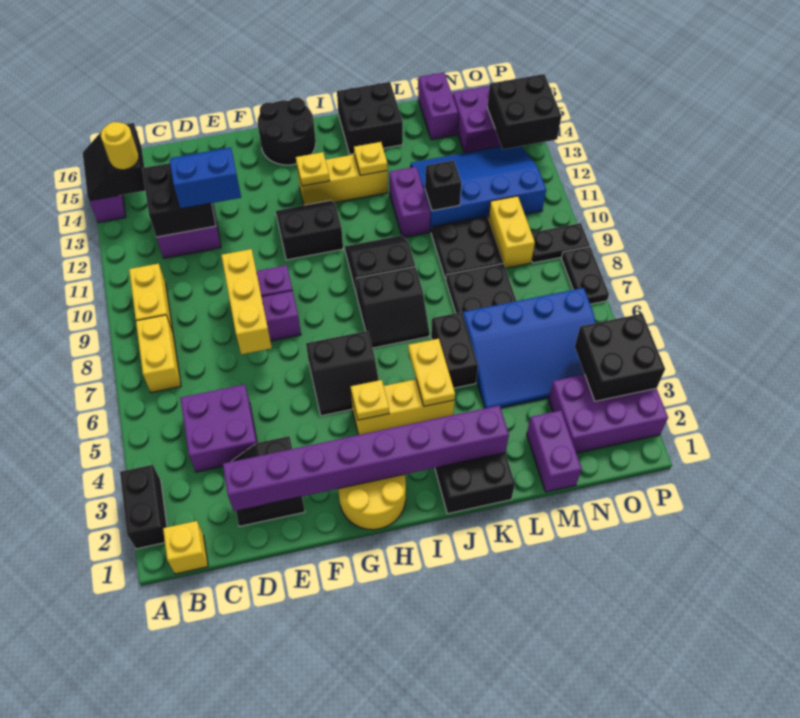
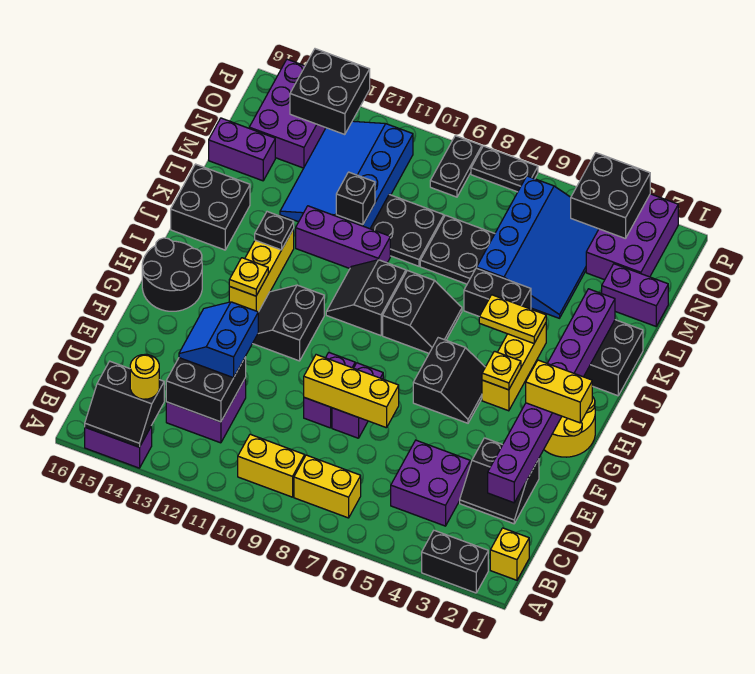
yellow plate J13 level 2 -> black plate J13 level 2
purple brick K11:K12 level 1 -> purple brick K10:K12 level 1
yellow brick N9:N10 level 1 -> yellow brick G1:G2 level 3

